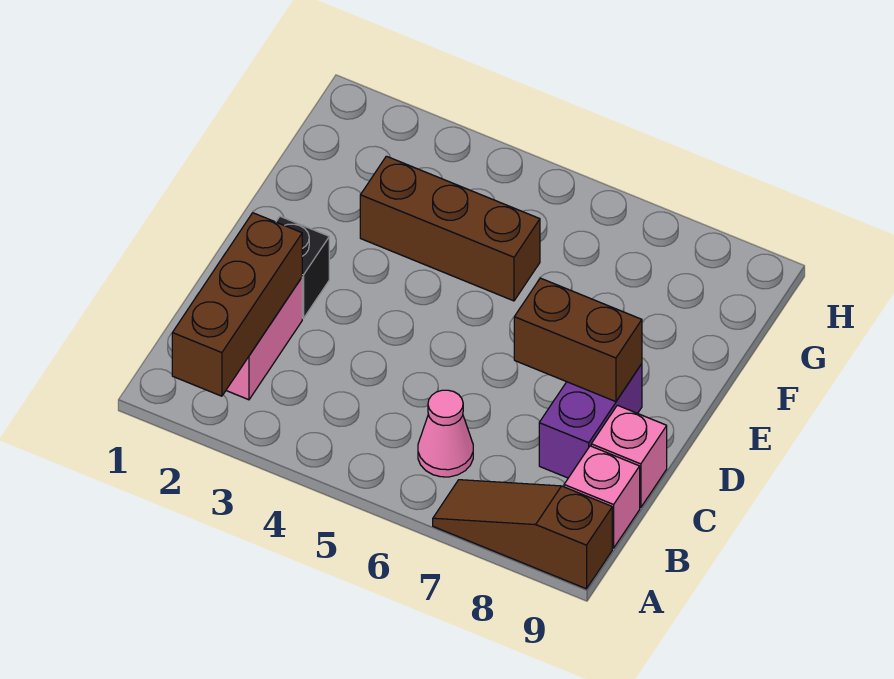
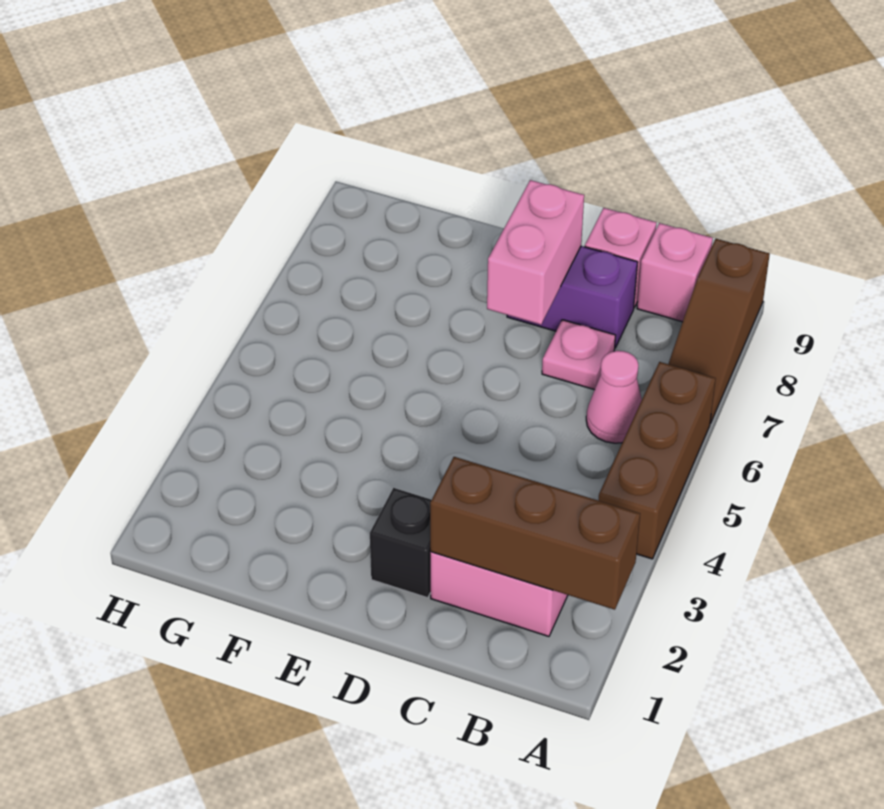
none -> pink plate C7 level 1
brown brick D7:D8 level 2 -> pink brick D7:D8 level 2
brown brick F3:F5 level 1 -> brown brick A4:A6 level 1

